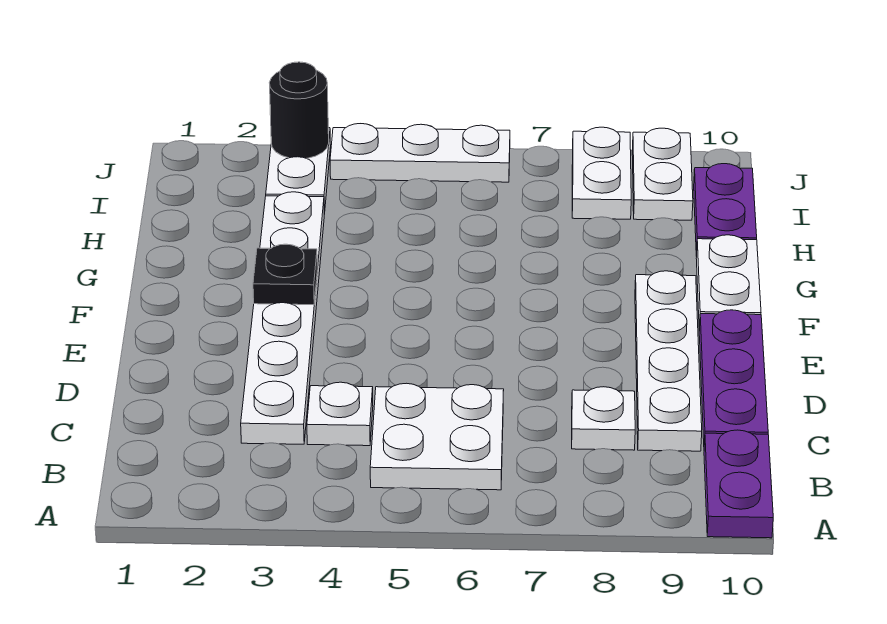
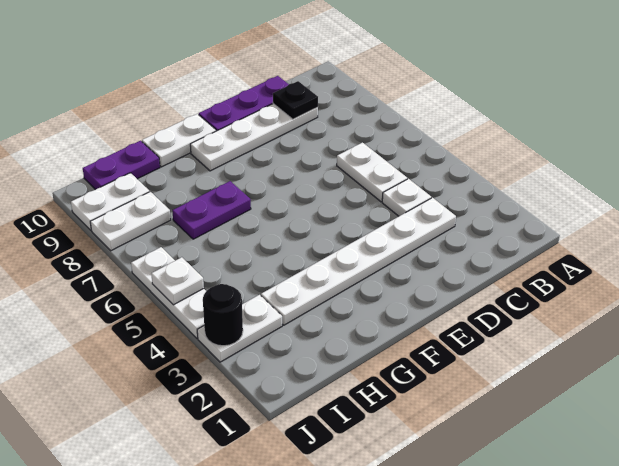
purple plate A10:B10 level 1 -> purple plate G7:H7 level 1
white plate B5:C6 level 1 -> white plate C5:C6 level 1
white plate C8 level 1 -> white plate J5 level 2
black plate F3 level 2 -> black plate C9 level 2

